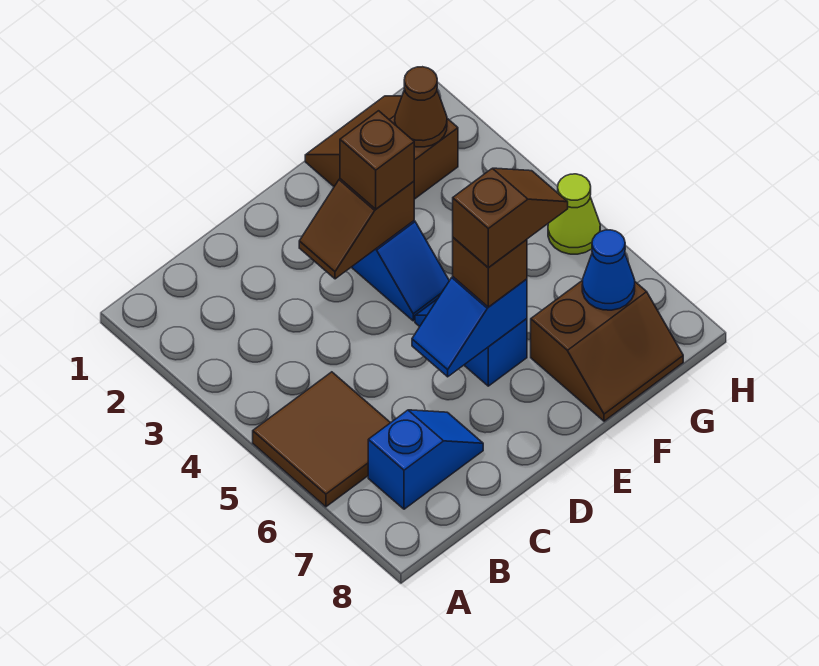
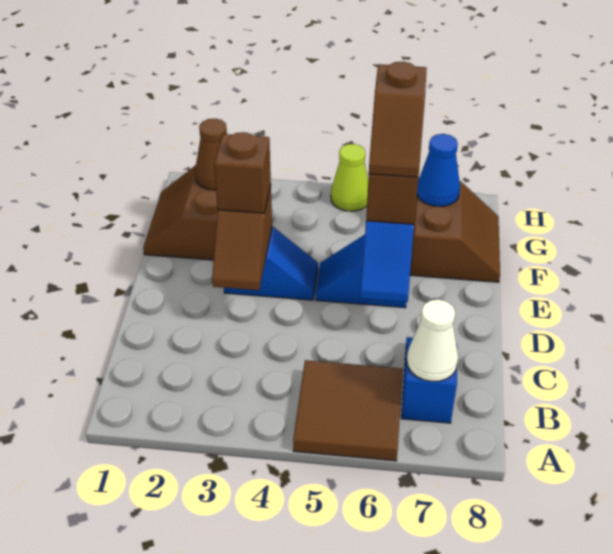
none -> white cone B7 level 2
brown slope E6:F6 level 4 top E -> brown slope E6:F6 level 4 top F

